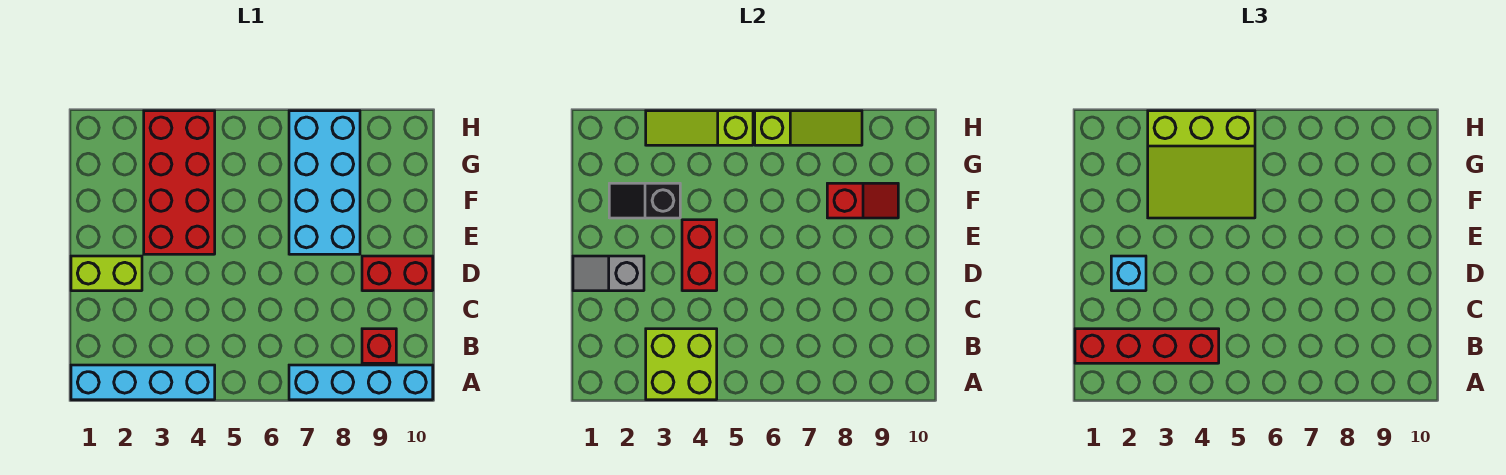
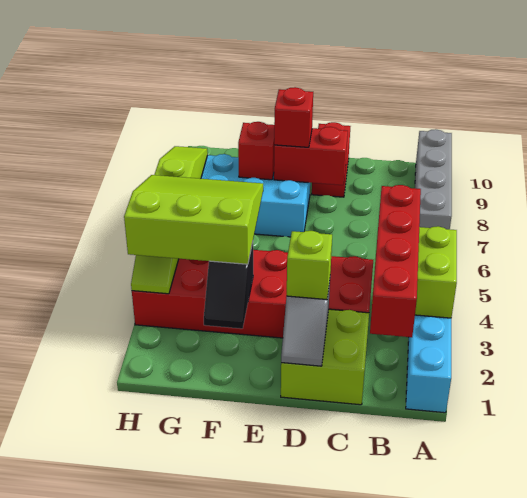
cyan brick A7:A10 level 1 -> grey brick A7:A10 level 1
red brick B9 level 1 -> red brick E8 level 3
lime brick D1:D2 level 1 -> lime brick C1:D2 level 1
cyan brick D2 level 3 -> lime brick D2 level 3
red brick D4:E4 level 2 -> red brick D8:E8 level 2
red brick E3:H4 level 1 -> red brick C3:H4 level 1
lime slope F3:H5 level 3 top H -> lime slope F3:H5 level 3 top 3

